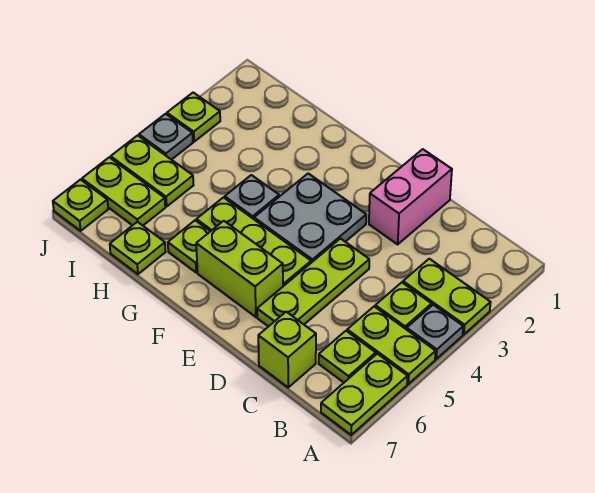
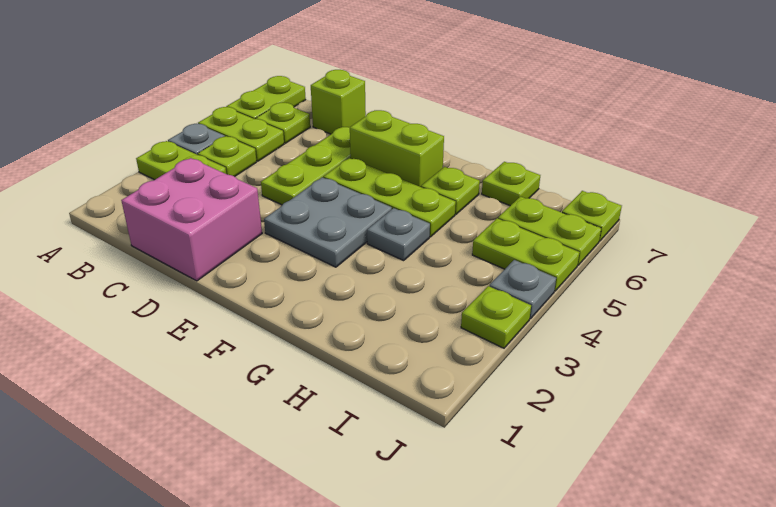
pink brick D1:D2 level 1 -> pink brick C1:D2 level 1

